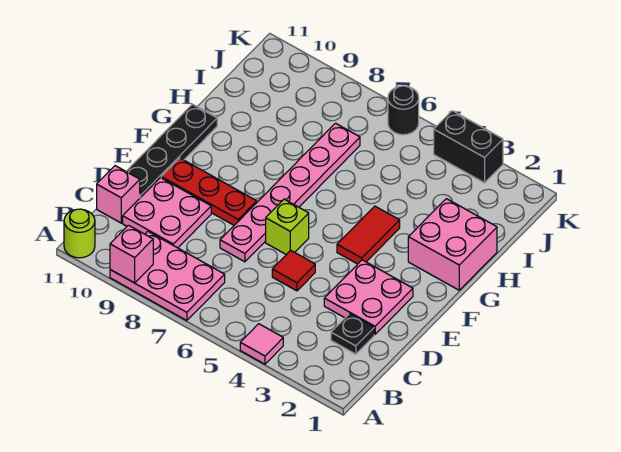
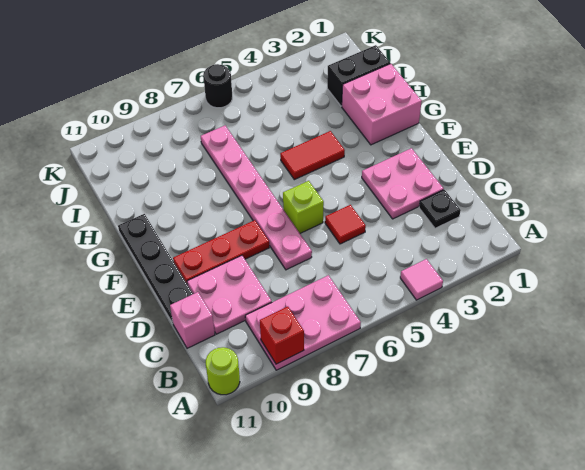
pink brick A9 level 2 -> red brick A9 level 2
red tile F4:G4 level 1 -> red tile G4:G5 level 1
black brick K3:K4 level 1 -> black brick I1:I2 level 1

